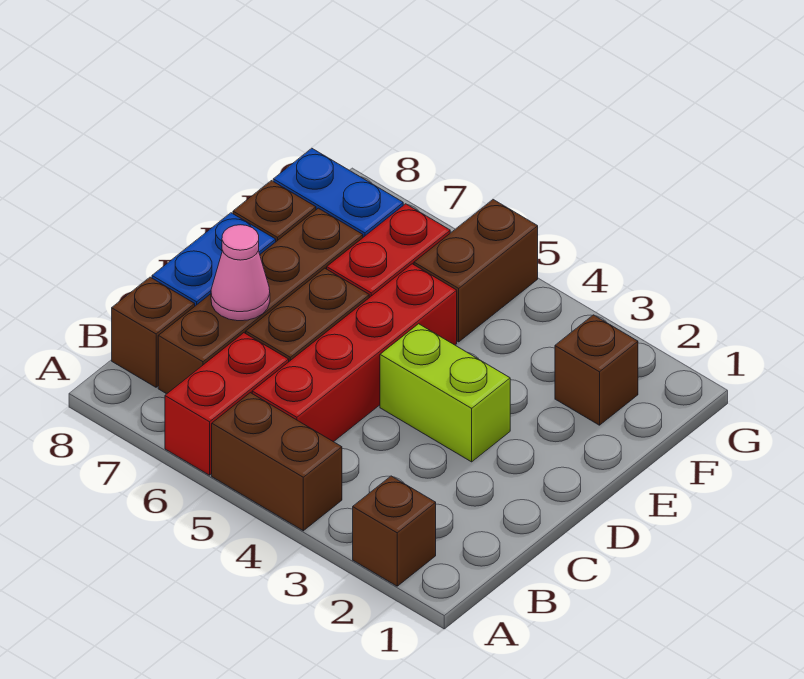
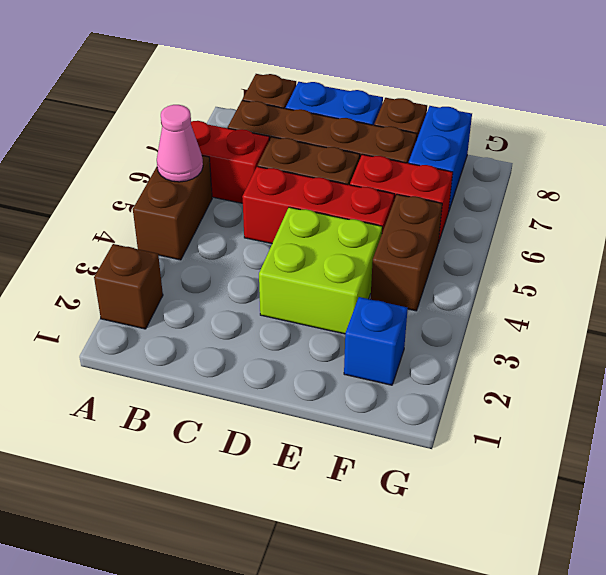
red brick B5:E5 level 1 -> red brick C5:E5 level 1
pink cone C7 level 2 -> pink cone A5 level 2
lime brick D3:D4 level 1 -> lime brick D3:E4 level 1
brown brick F2 level 1 -> blue brick F2 level 1
brown brick F5:G5 level 1 -> brown brick F4:F5 level 1

